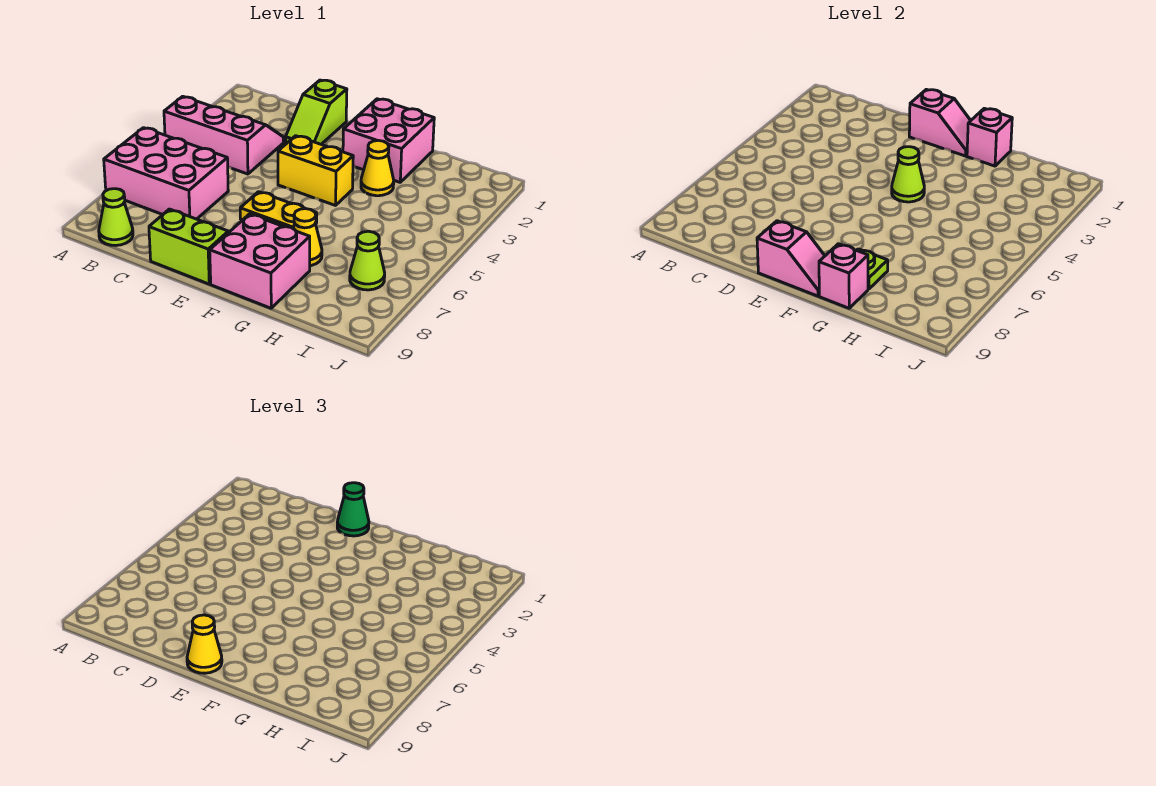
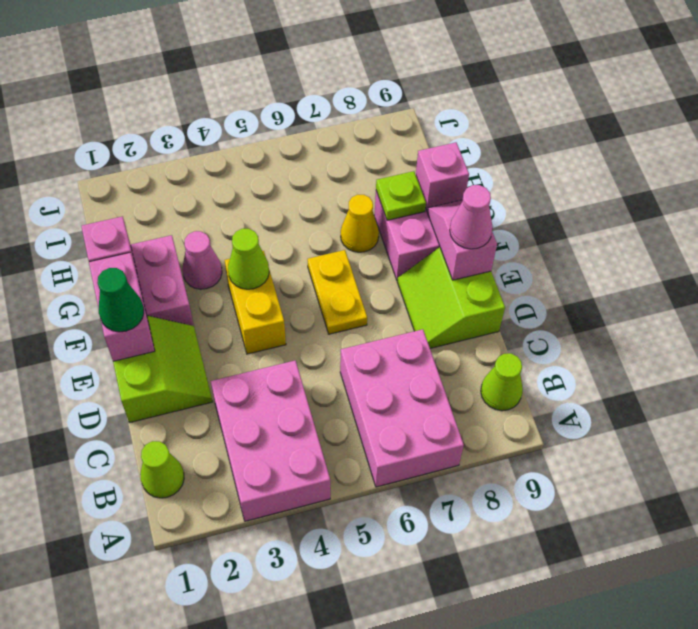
pink slope A3:C4 level 1 top 4 -> pink brick A3:C4 level 1
lime slope D1:D2 level 1 top 1 -> lime slope D1:E2 level 1 top 1
pink slope E1:F1 level 2 top E -> pink brick E1:F1 level 2
yellow cone E9 level 3 -> pink cone E9 level 3
yellow cone G3 level 1 -> pink cone G3 level 1
lime cone I7 level 1 -> lime cone B1 level 1

